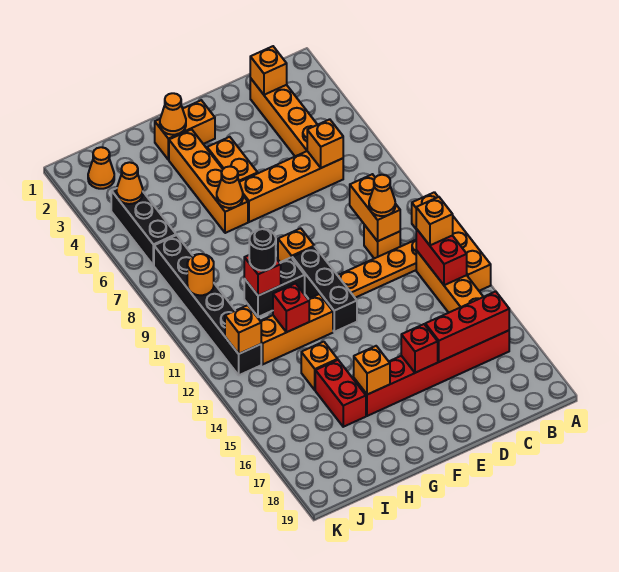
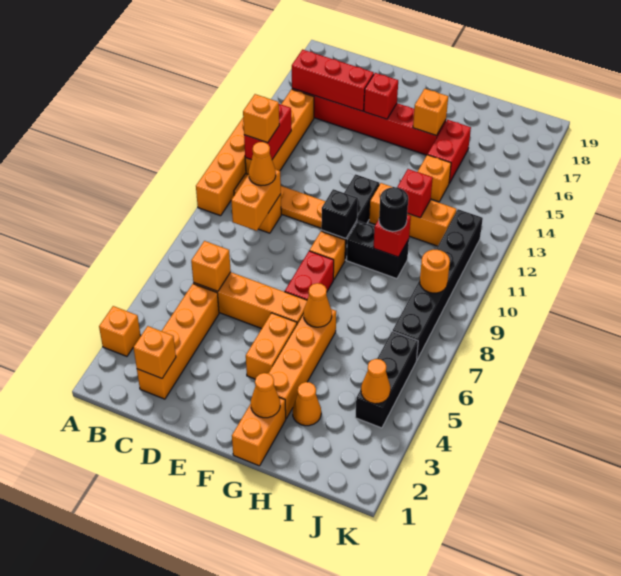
orange brick F2:G2 level 1 -> orange brick G1:G2 level 1
none -> red brick F7:F8 level 1
none -> black brick F10 level 2
orange cone J2 level 1 -> orange cone H3 level 1
orange brick J12 level 2 -> orange brick A3 level 1

